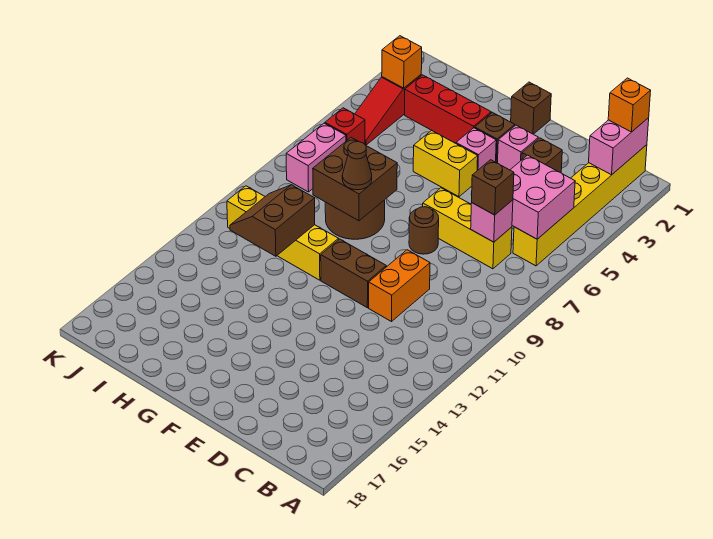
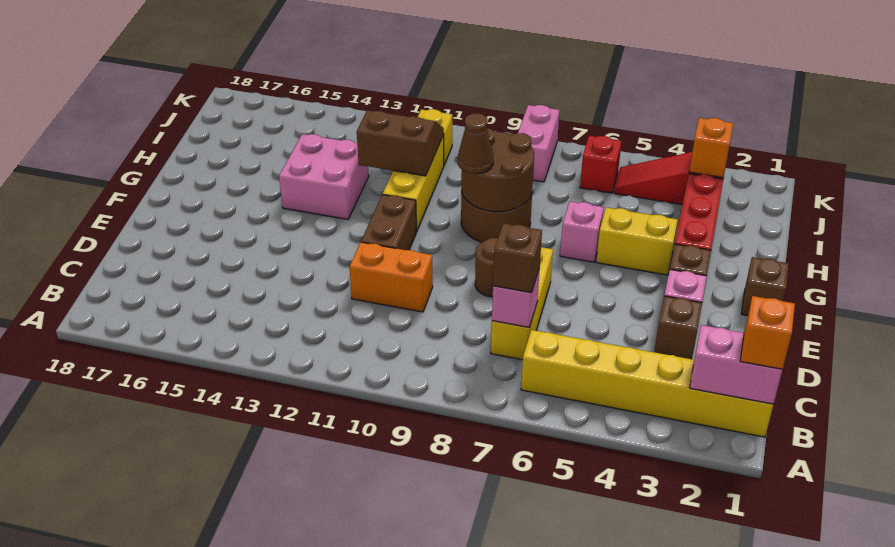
pink brick B5:C6 level 2 -> pink brick G13:H14 level 1
pink brick F4 level 1 -> pink brick G6 level 1
yellow brick F5:G5 level 1 -> yellow brick G4:G5 level 1
brown brick G8:H9 level 2 -> brown round brick G8:H9 level 2
pink brick J7:J8 level 1 -> pink brick J8:K8 level 1

